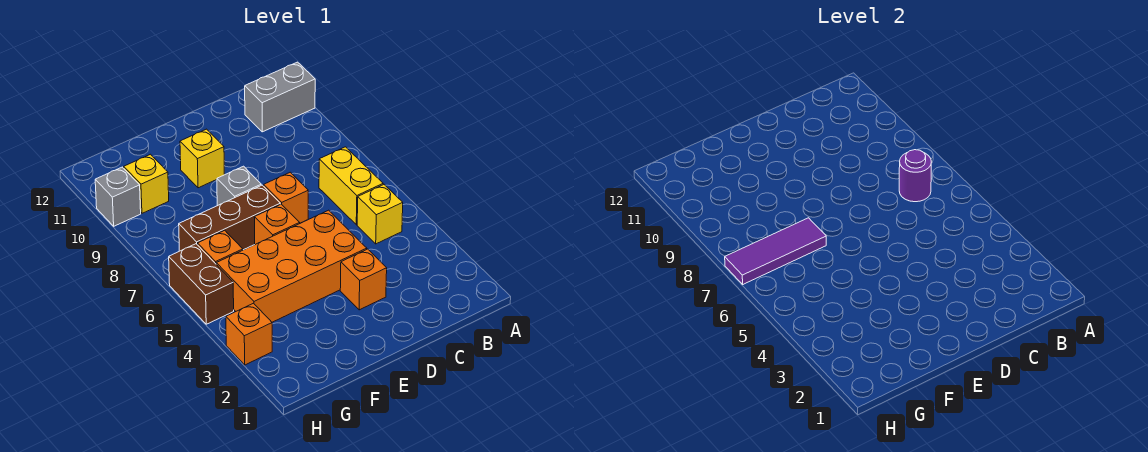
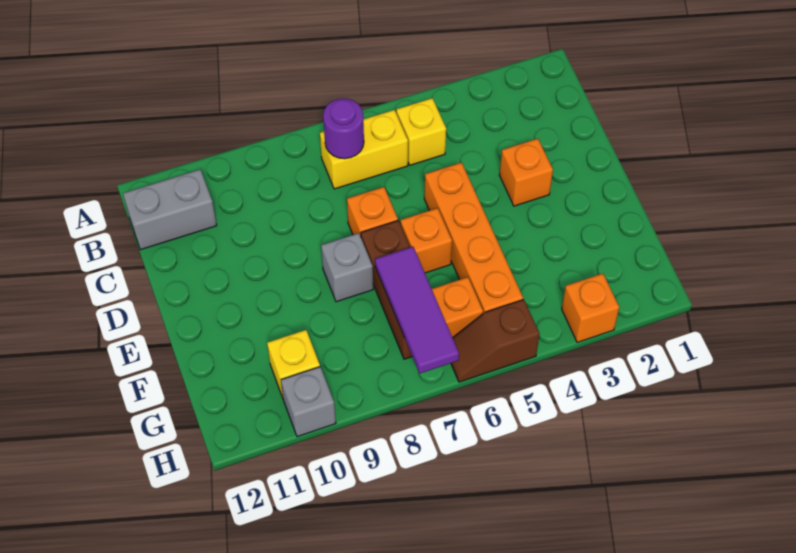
grey brick A11:B11 level 1 -> grey brick B11:B12 level 1
orange brick D4:G5 level 1 -> orange brick D5:G5 level 1
yellow brick E10 level 1 -> none
brown brick H5:H6 level 1 -> brown slope H5:H6 level 1 top 5

